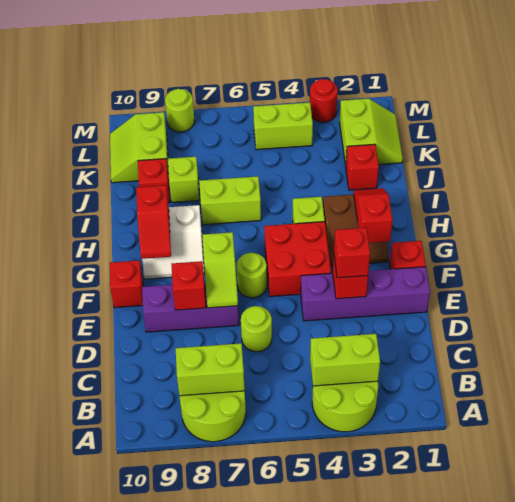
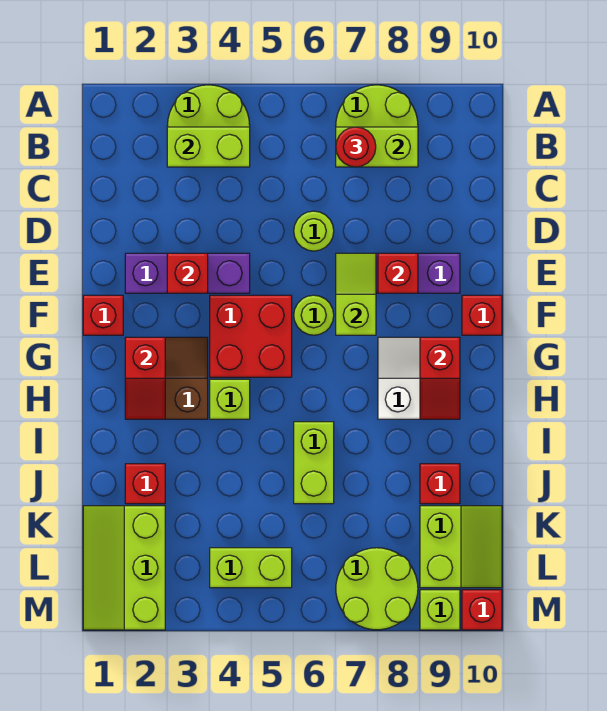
purple brick E1:E4 level 1 -> purple brick E2:E4 level 1
red brick E3 level 3 -> red brick M10 level 1
red slope G9:H9 level 2 top H -> red slope G9:H9 level 2 top G
lime brick I6:I7 level 1 -> lime brick I6:J6 level 1
lime brick J8 level 1 -> lime brick M9 level 1
lime slope K1:L2 level 1 top 2 -> lime slope K1:M2 level 1 top 2
red round brick M3 level 1 -> red round brick B7 level 3
lime round brick M8 level 1 -> lime round brick L7:M8 level 1

